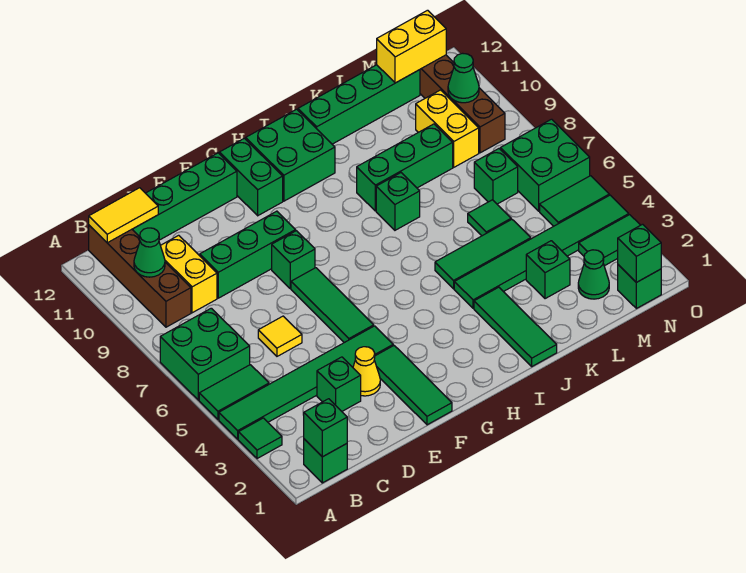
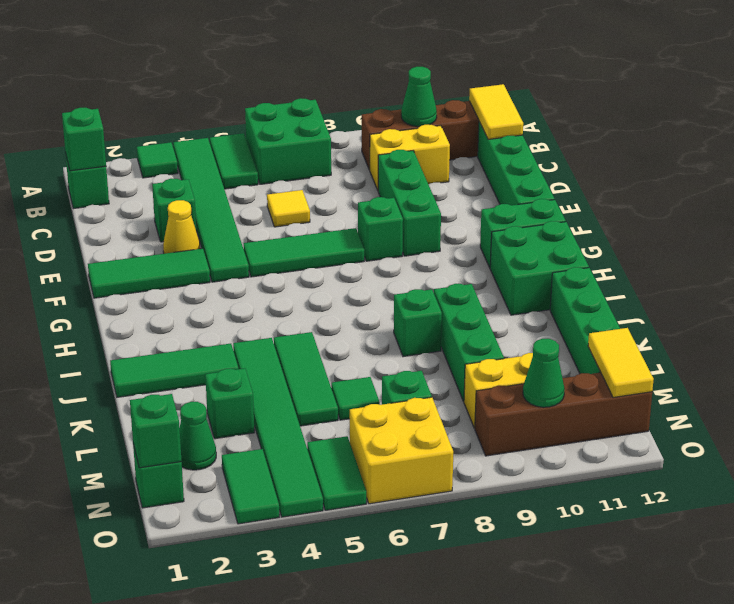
yellow brick M12:N12 level 2 -> yellow tile M12:N12 level 2
green brick N6:O7 level 1 -> yellow brick N6:O7 level 1

